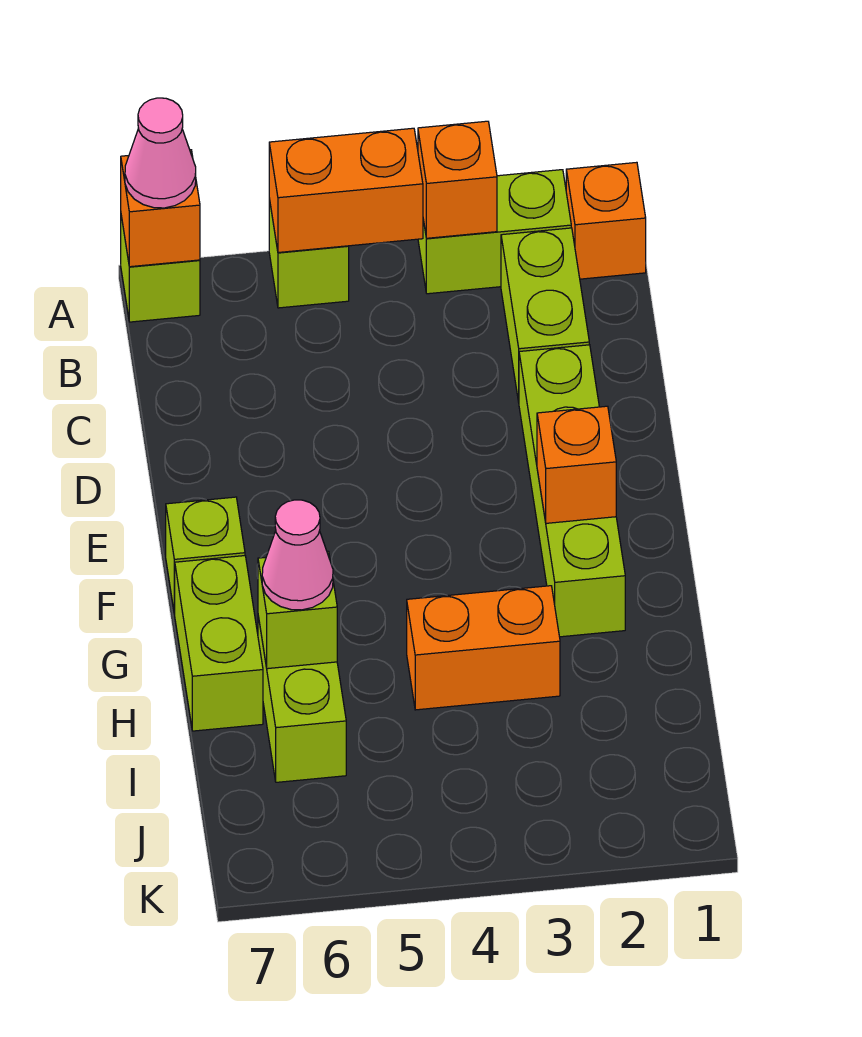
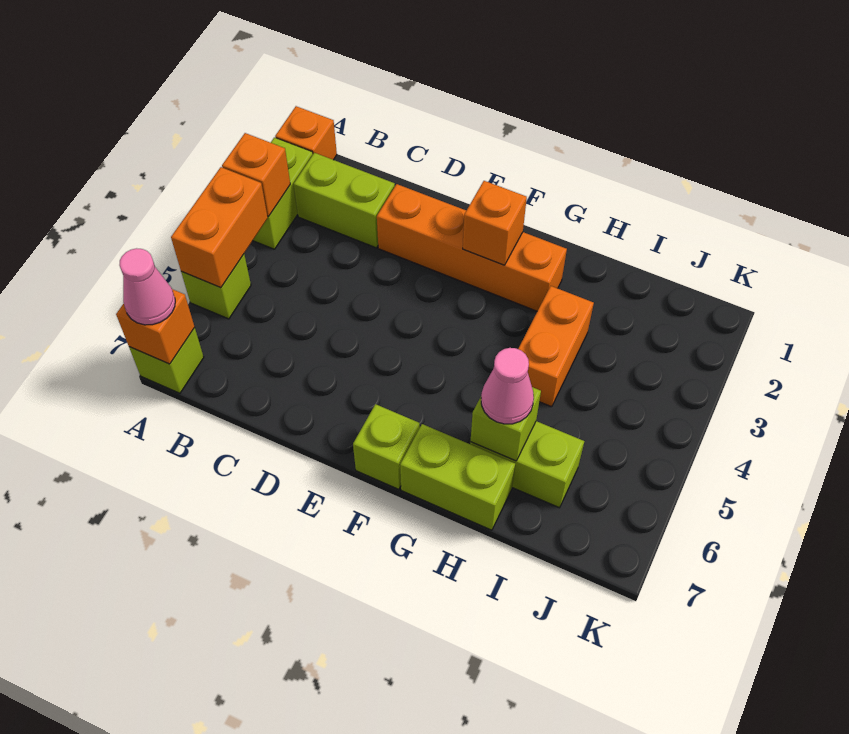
lime brick D2:G2 level 1 -> orange brick D2:G2 level 1

